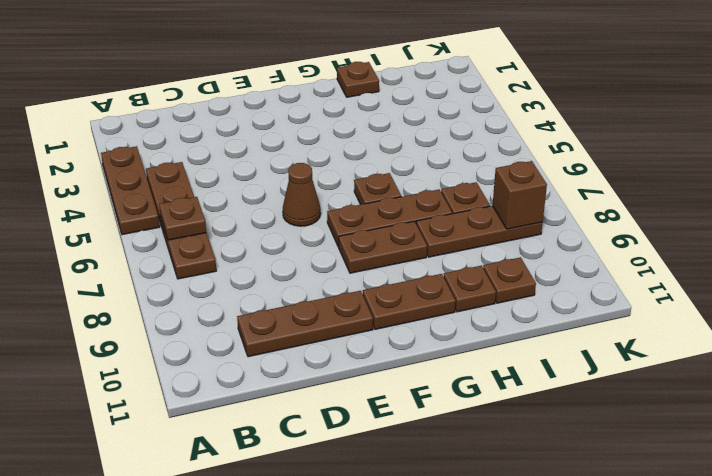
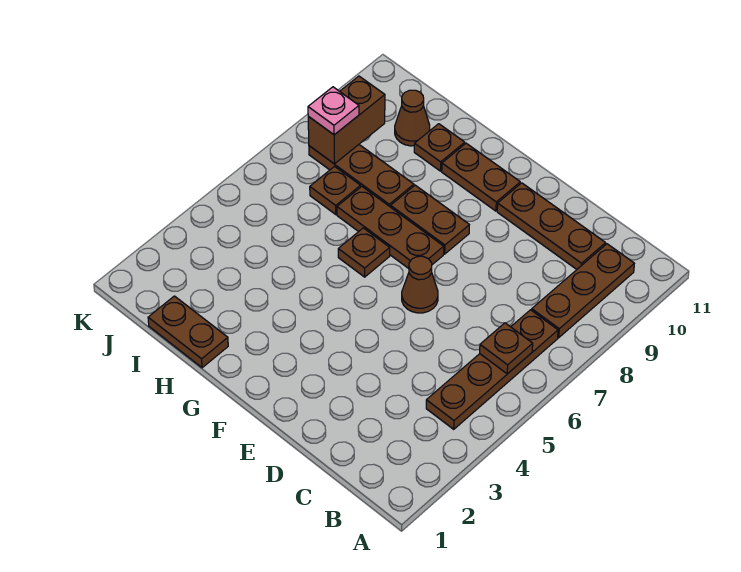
brown plate A3:A5 level 1 -> brown plate B8:B10 level 1
brown plate H1 level 1 -> brown plate H1:I1 level 1
brown plate I10 level 1 -> brown cone I10 level 1
brown brick J8 level 2 -> brown brick J8:J9 level 2
none -> pink plate J8 level 3

